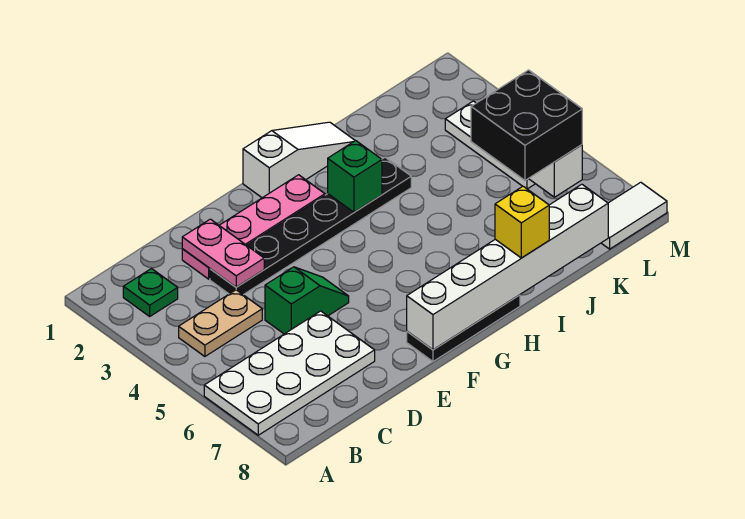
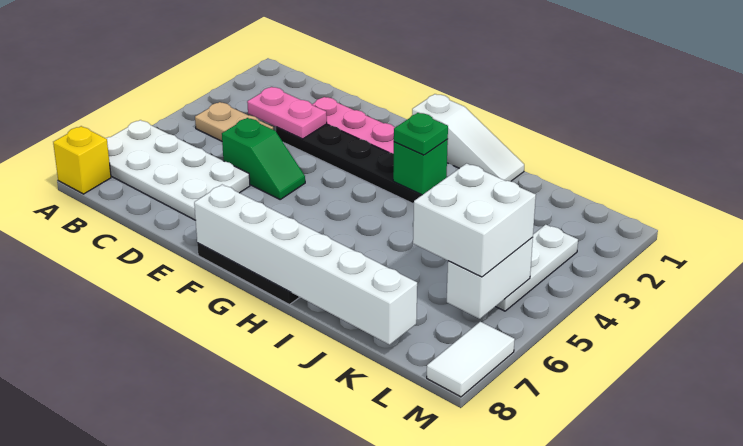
green plate B2 level 1 -> green plate H3 level 3
pink plate D2:D3 level 2 -> pink plate C3:D3 level 2
yellow brick I8 level 3 -> yellow brick A8 level 1
black brick K5:L6 level 3 -> white brick K5:L6 level 3
white tile L8:M8 level 1 -> white tile M7:M8 level 1

